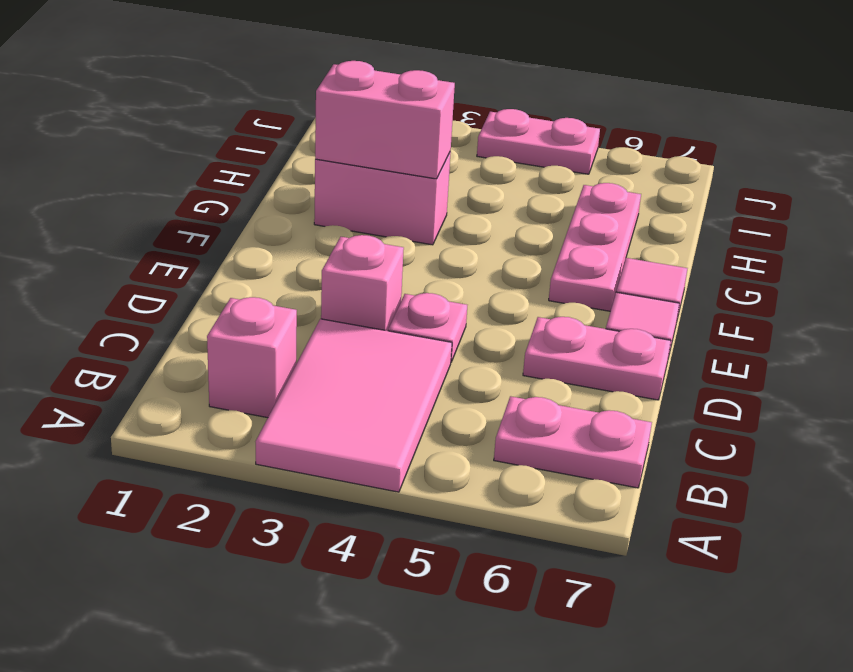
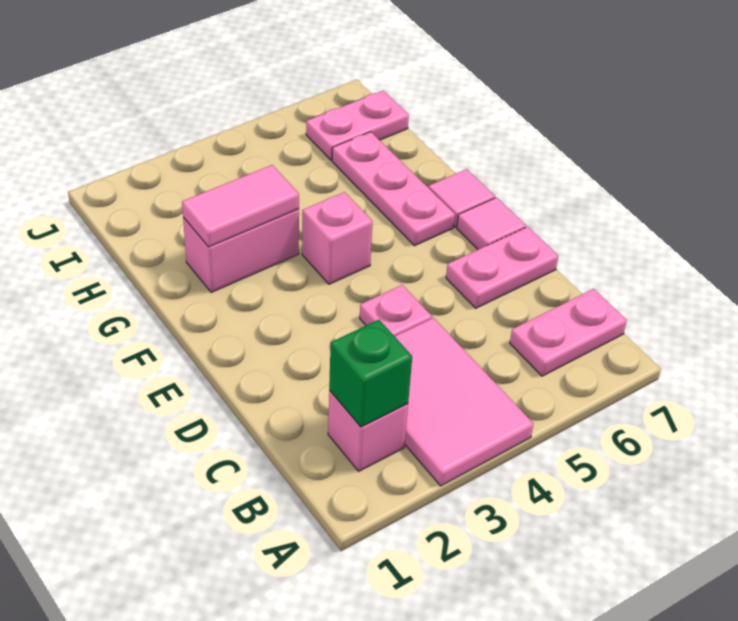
none -> green brick B2 level 2
pink brick D3 level 1 -> pink brick F4 level 1
pink brick G2:G3 level 2 -> pink tile G2:G3 level 2
pink plate J4:J5 level 1 -> pink plate I6:I7 level 1

